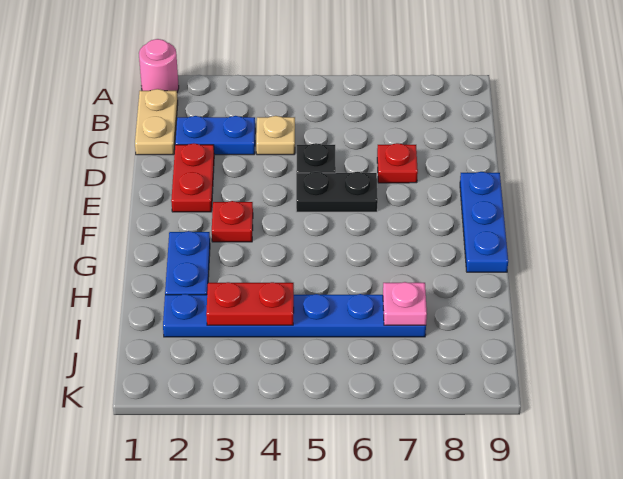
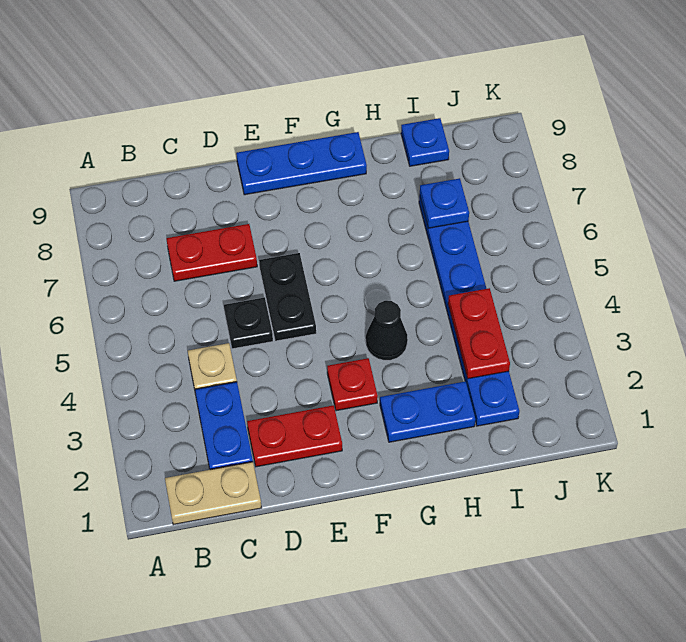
pink round brick A1 level 1 -> none
red plate D7 level 1 -> red plate C7:D7 level 1
none -> black cone G4 level 1
pink plate I7 level 2 -> blue plate I7 level 2
none -> blue plate I9 level 1

